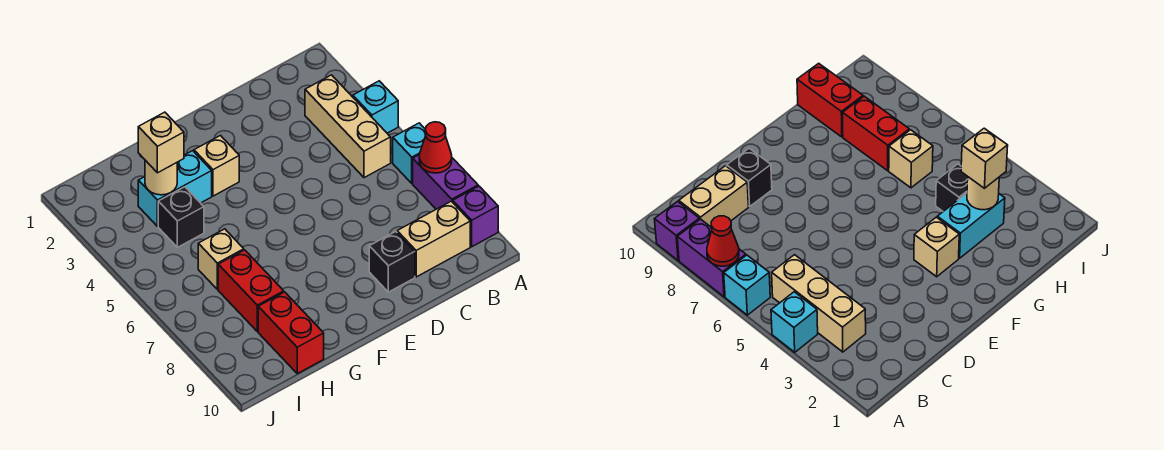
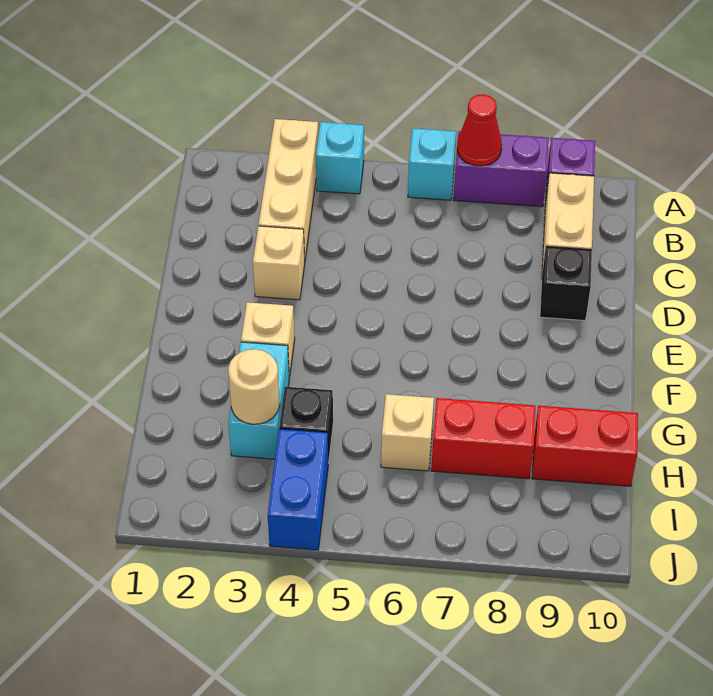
tan brick B3:B5 level 1 -> tan brick A3:C3 level 1
tan brick H3 level 3 -> tan brick D3 level 1
none -> blue brick I4:J4 level 1

